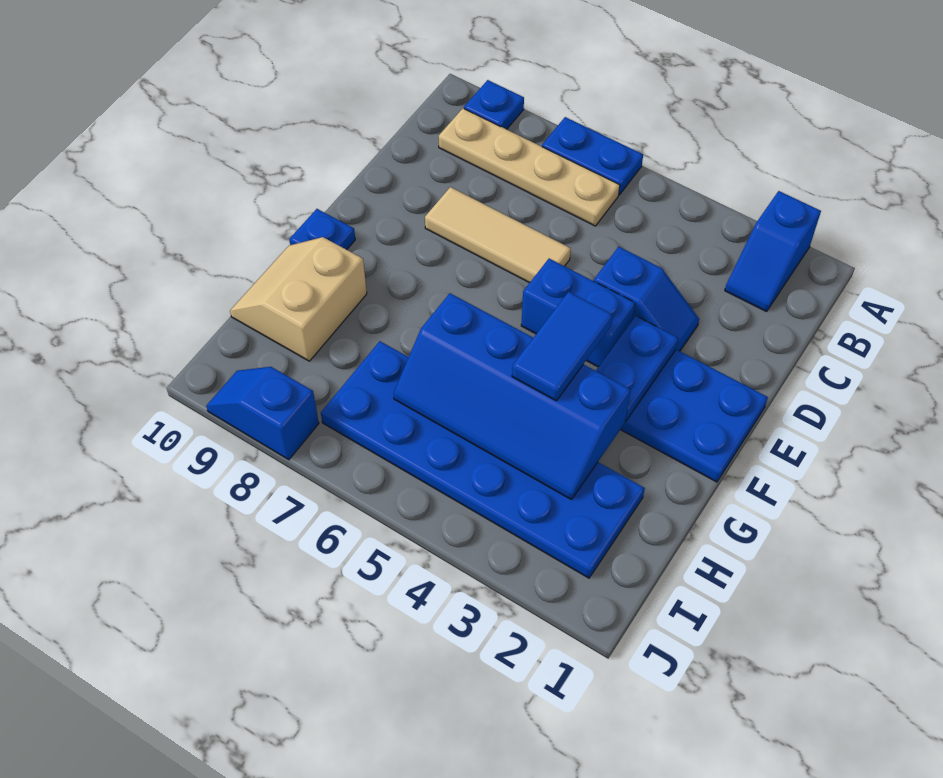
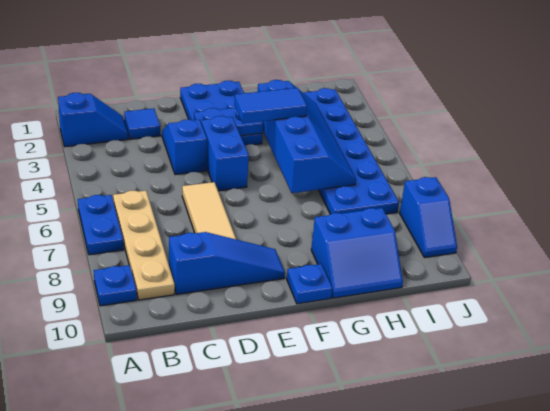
none -> blue tile C2 level 1
none -> blue slope C9:E9 level 1 top C
tan slope G9:H10 level 1 top 9 -> blue slope G9:H10 level 1 top 9

